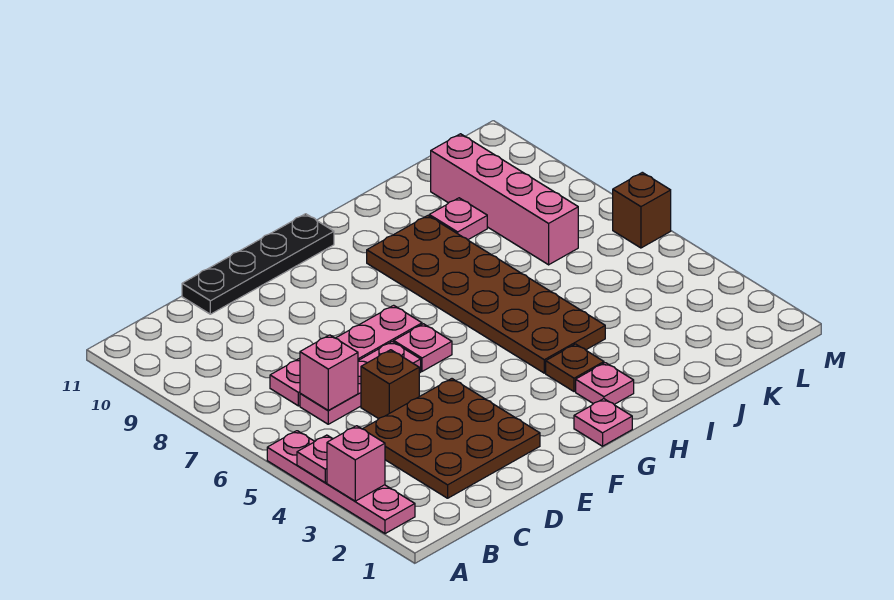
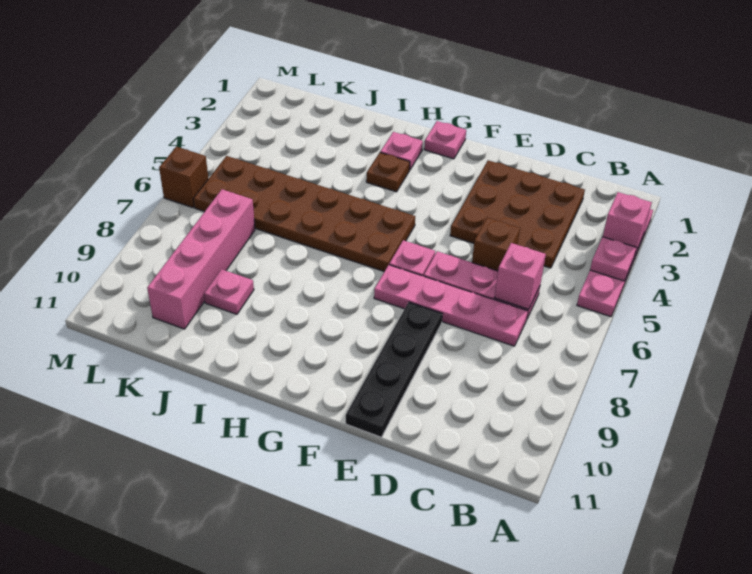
black plate D11:G11 level 1 -> black plate E8:E11 level 1
brown plate H4:I9 level 1 -> brown plate G5:L6 level 1

